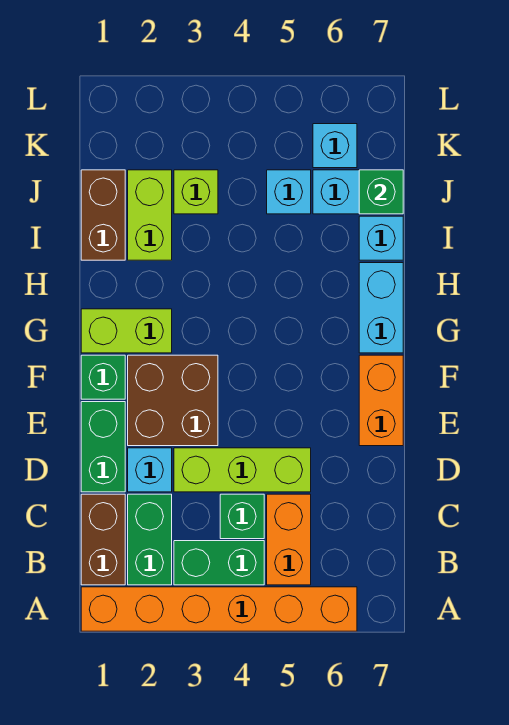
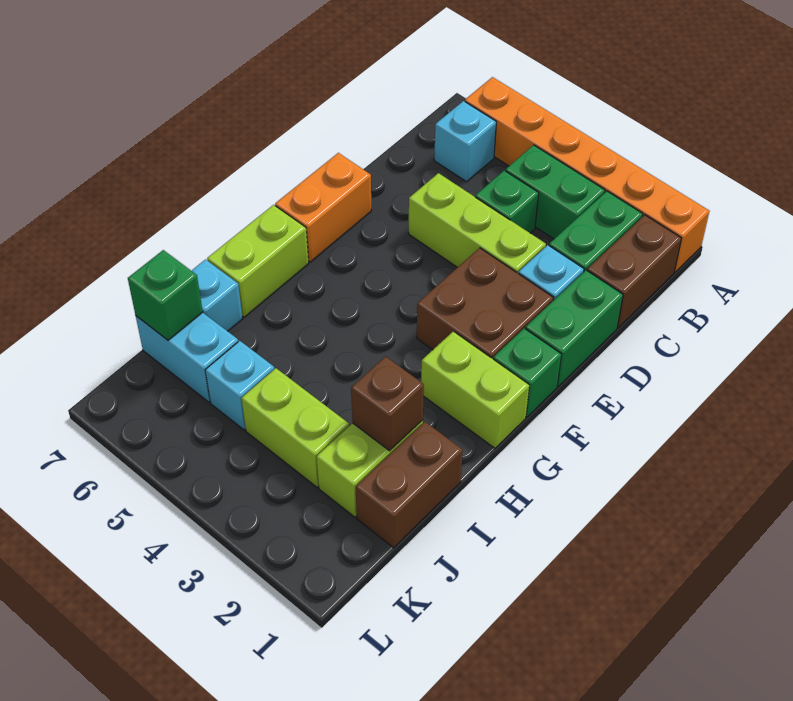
orange brick B5:C5 level 1 -> none
cyan brick G7:H7 level 1 -> lime brick G7:H7 level 1
none -> brown brick I2 level 2
lime brick J3 level 1 -> lime brick J3:J4 level 1
cyan brick K6 level 1 -> cyan brick B6 level 1

